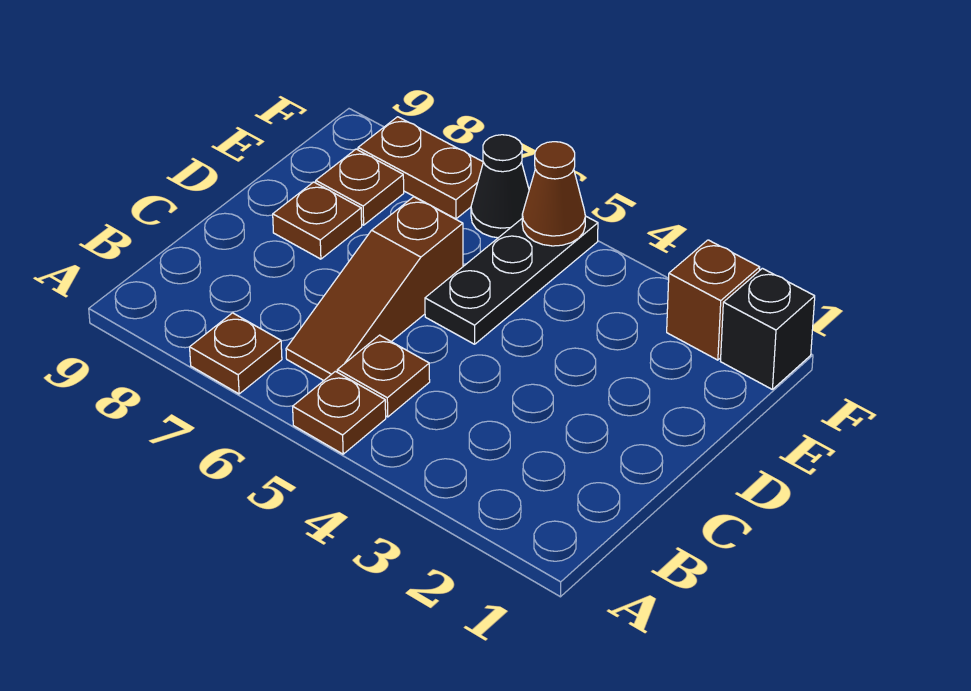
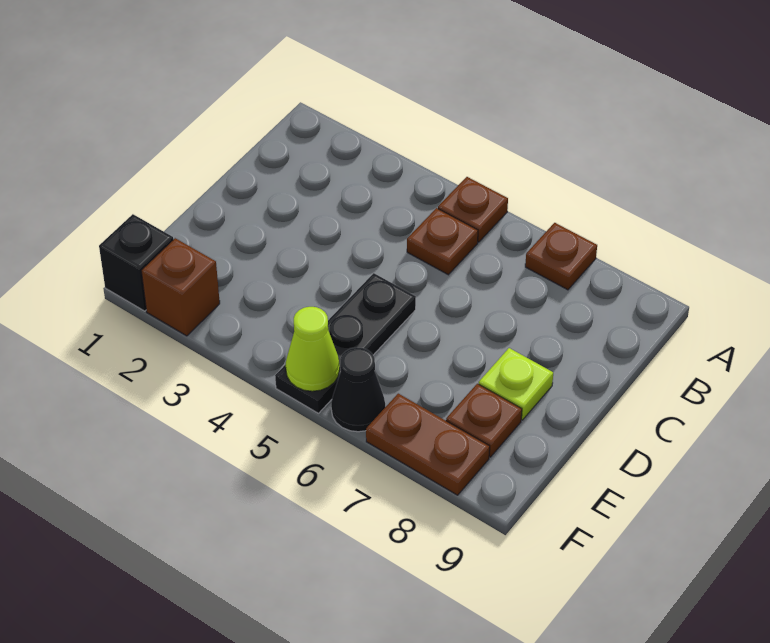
brown slope B6:D6 level 1 top D -> none
brown plate D8 level 1 -> lime plate D8 level 1
brown cone F5 level 2 -> lime cone F5 level 2

